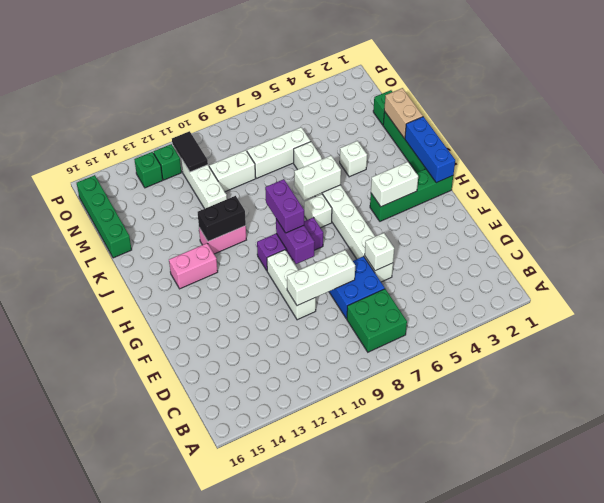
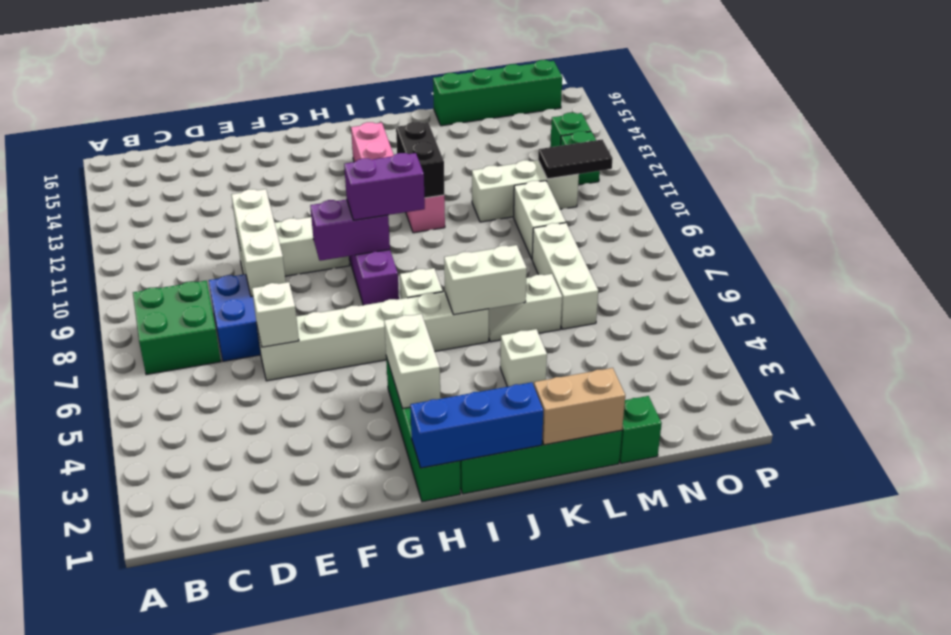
white brick J6:J7 level 2 -> white brick J6:K6 level 2

